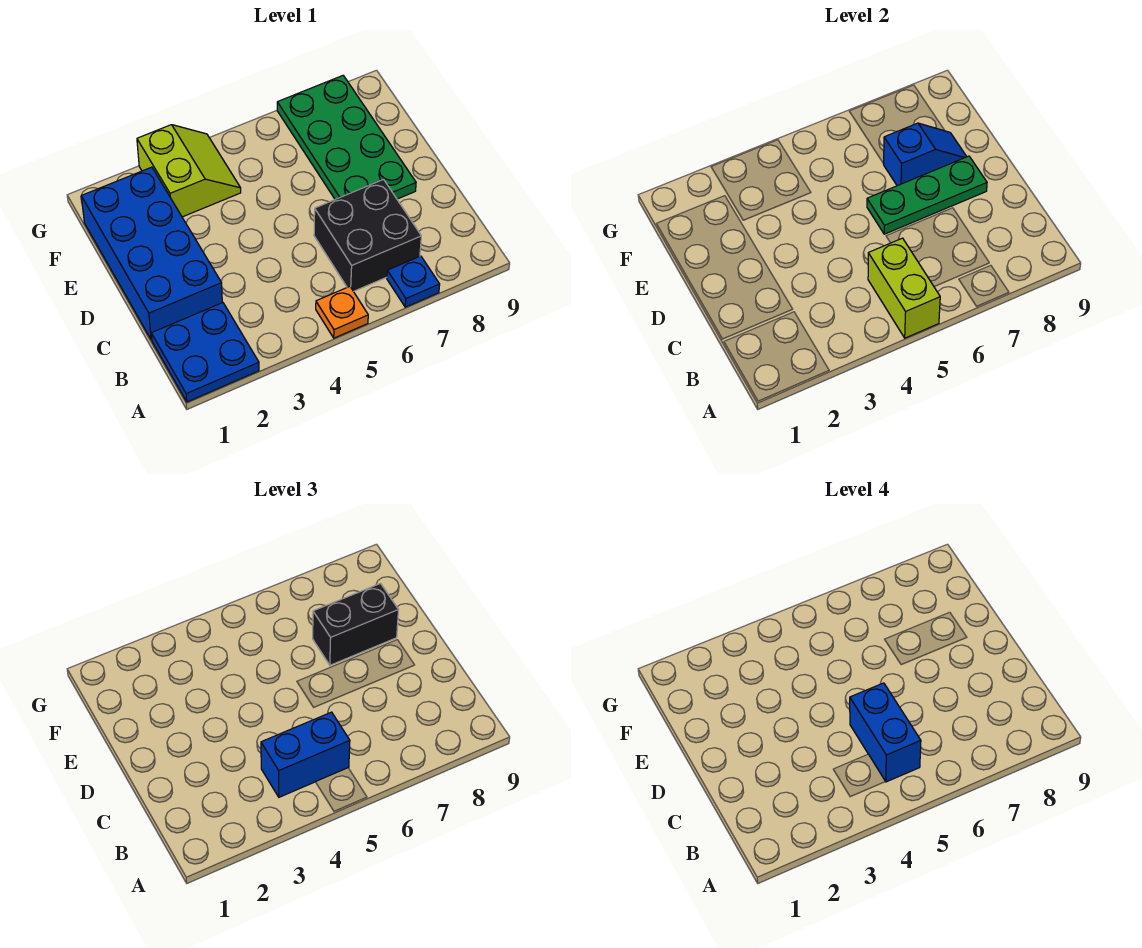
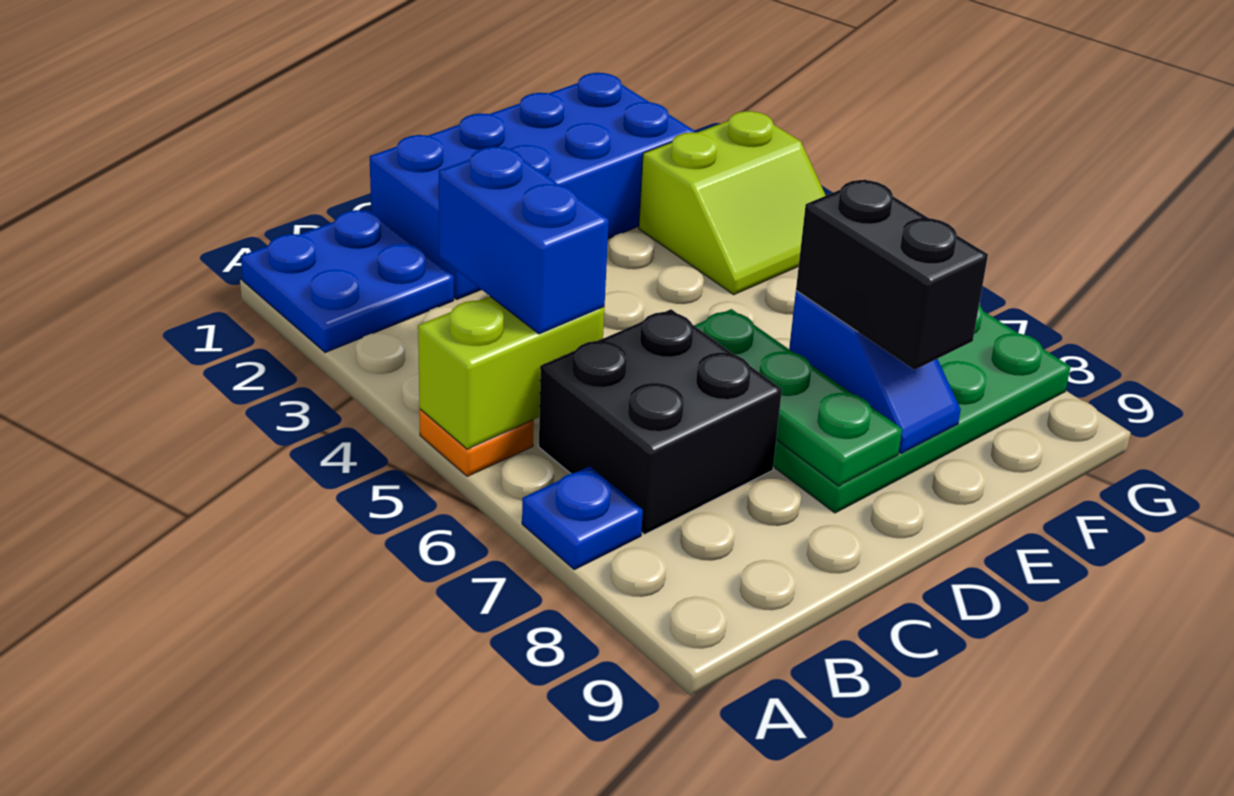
blue brick B5:C5 level 4 -> none

